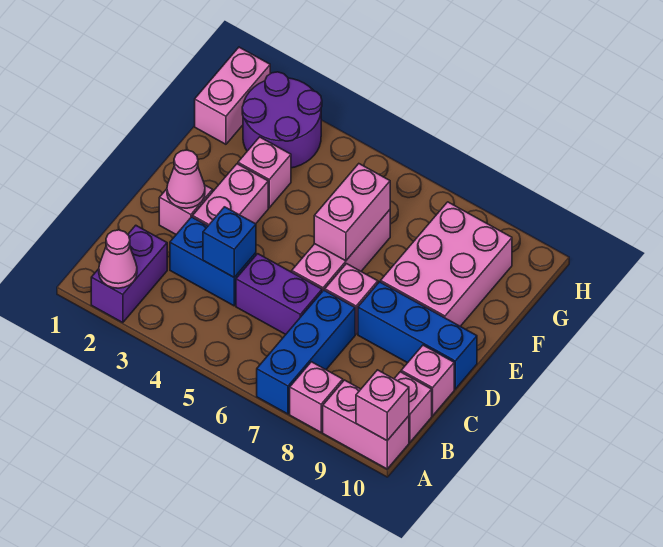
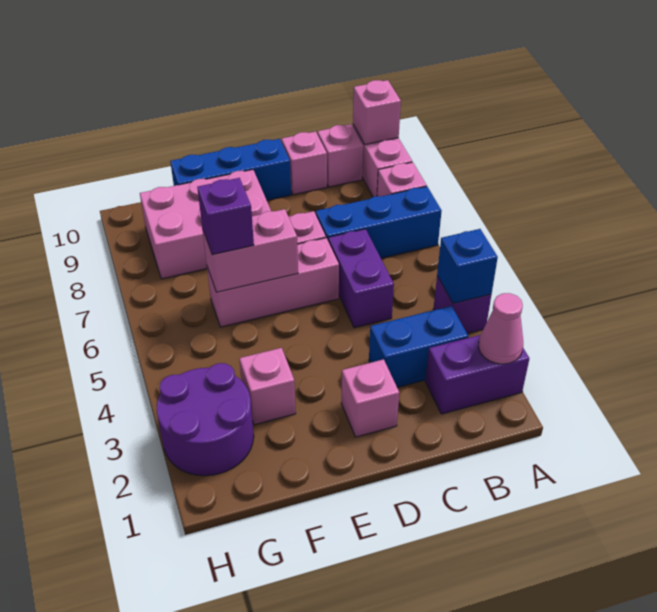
none -> purple brick A4 level 1
blue brick C3:C4 level 1 -> blue brick B3:C3 level 1
blue brick C4 level 2 -> blue brick A4 level 2
pink cone D2 level 2 -> none
pink brick D3:E3 level 1 -> none
blue brick D8:D10 level 1 -> blue brick D10:F10 level 1
none -> purple brick F6 level 3
pink brick G1:H1 level 1 -> none

